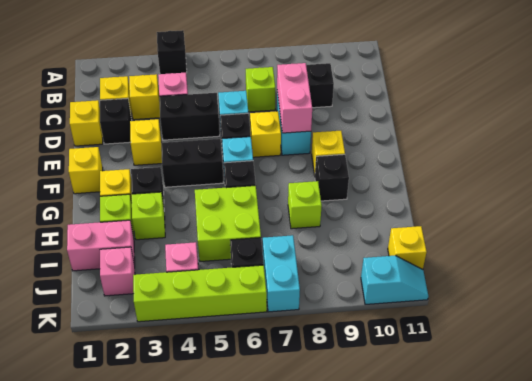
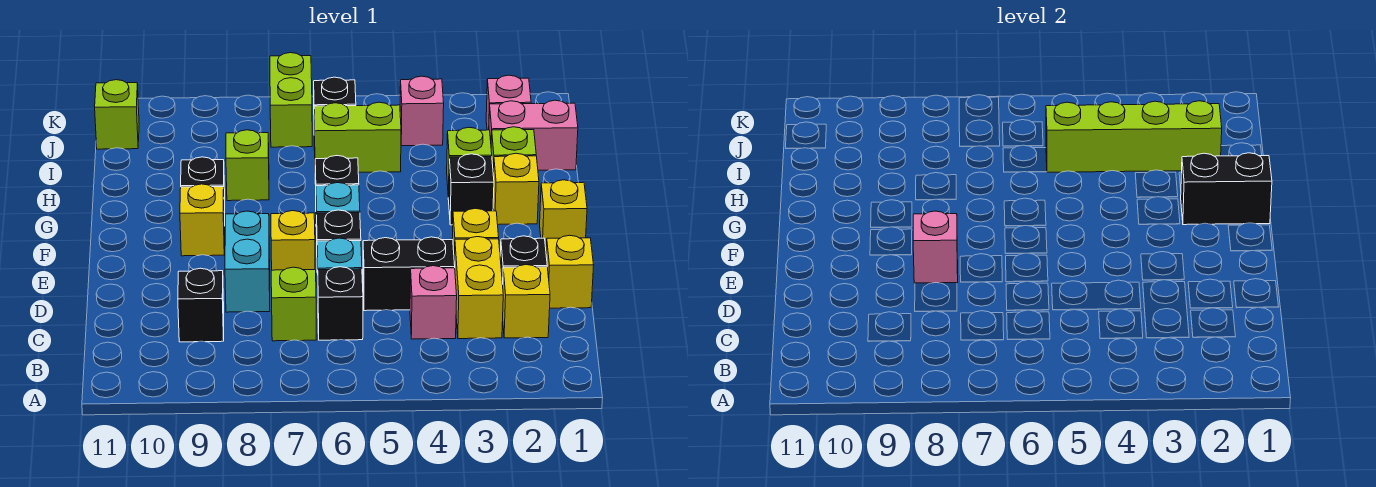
black brick A4 level 1 -> black brick C6 level 1
yellow brick C3 level 1 -> yellow brick C3:D3 level 1
pink brick D8:E8 level 2 -> pink brick E8 level 2
black brick F4:F5 level 1 -> black brick G1:G2 level 2
lime brick H5:I6 level 1 -> lime brick I5:I6 level 1
cyan brick J7:K7 level 1 -> lime brick J7:K7 level 1
yellow brick J11 level 1 -> lime brick J11 level 1
lime brick K3:K6 level 1 -> lime brick I2:I5 level 2
cyan slope K10:K11 level 1 top 10 -> none

